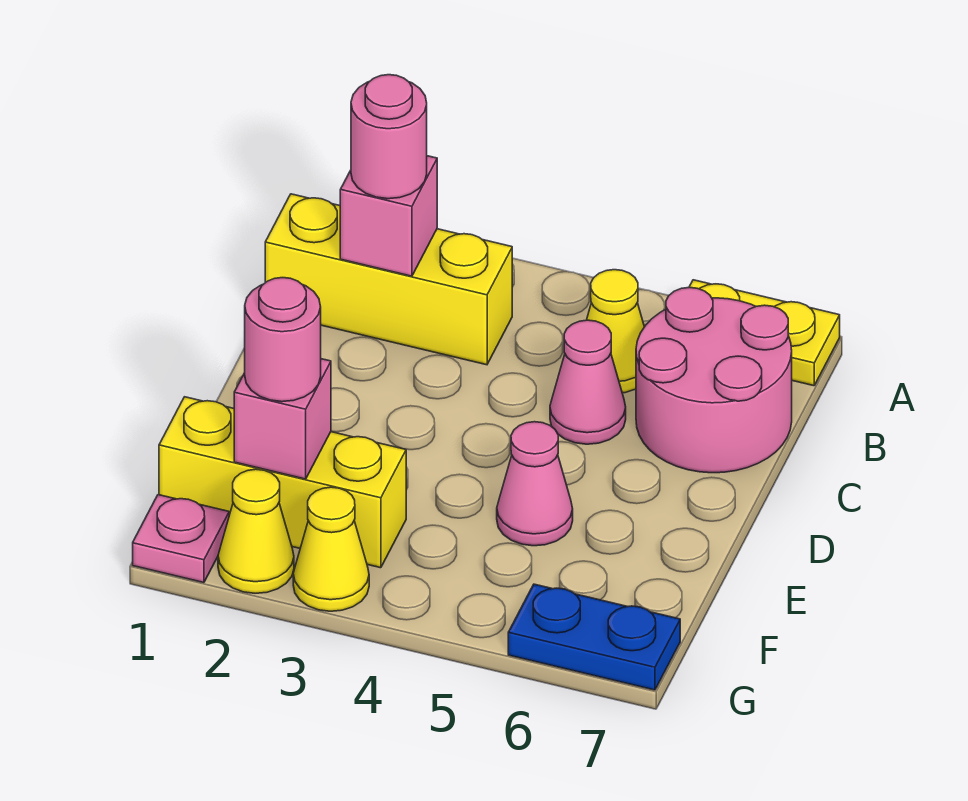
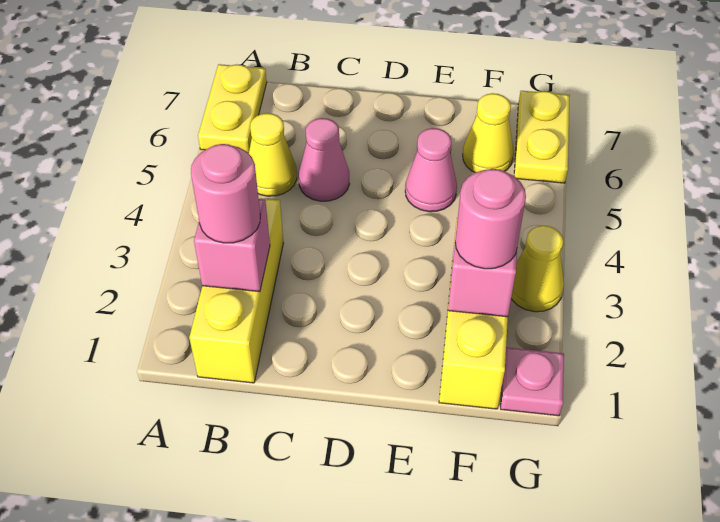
pink round brick B6:C7 level 1 -> none
yellow cone G2 level 1 -> yellow cone F6 level 1
blue plate G6:G7 level 1 -> yellow plate G6:G7 level 1

